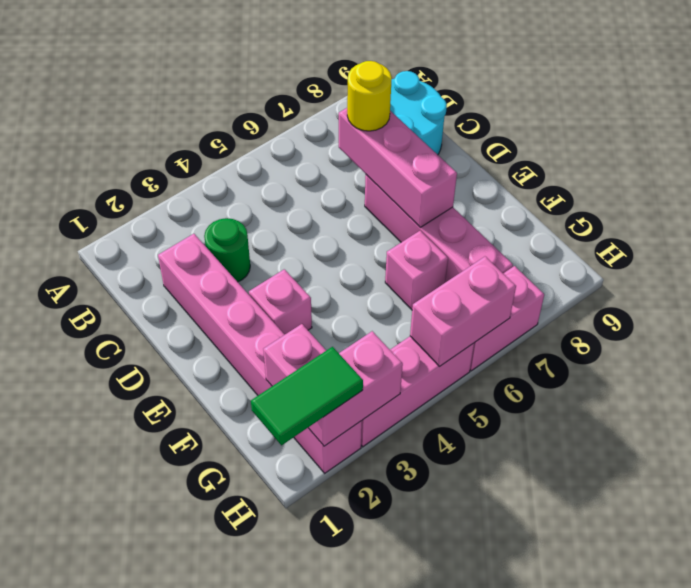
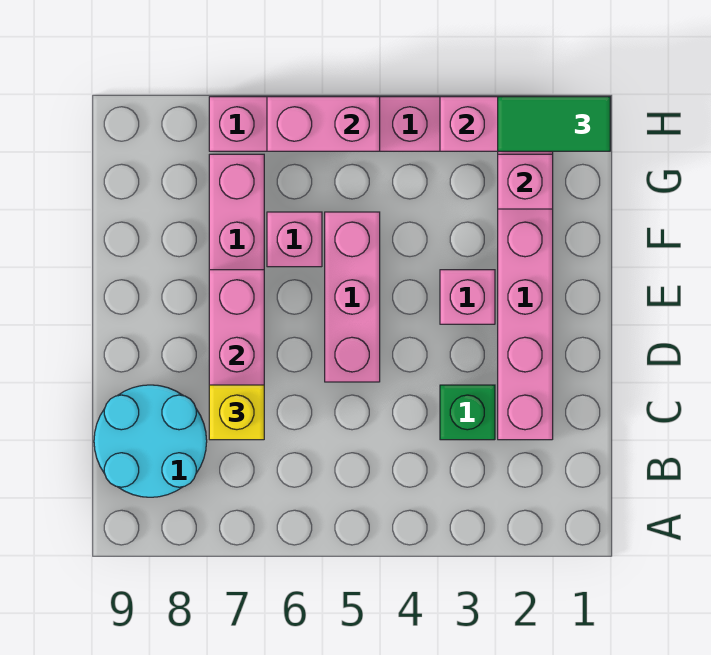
green round brick C3 level 1 -> green brick C3 level 1
yellow round brick C7 level 3 -> yellow brick C7 level 3
none -> pink brick D5:F5 level 1

